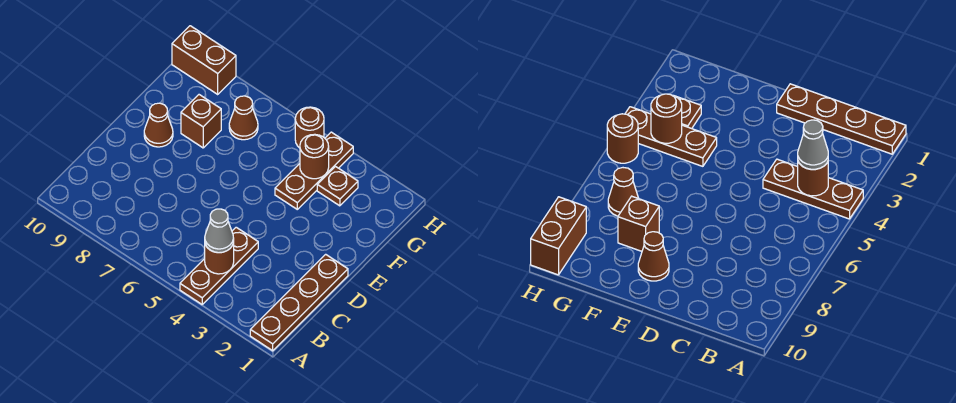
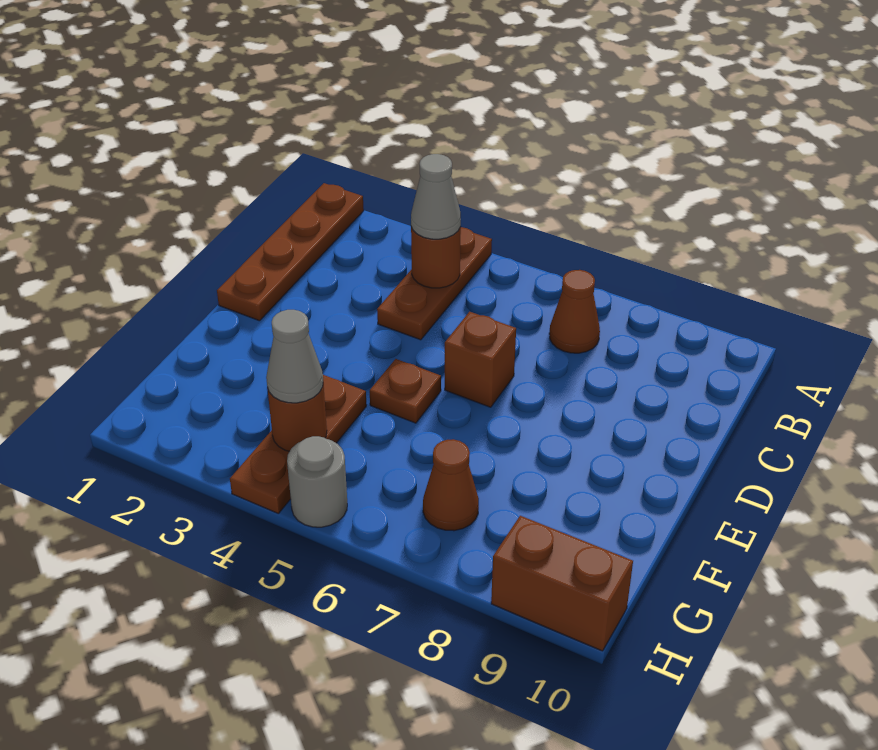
brown cone E9 level 1 -> brown cone B7 level 1
brown brick F8 level 1 -> brown brick D6 level 1
brown plate G3 level 1 -> brown plate E5 level 1
none -> grey cone G4 level 3
brown round brick H5 level 1 -> grey round brick H5 level 1

